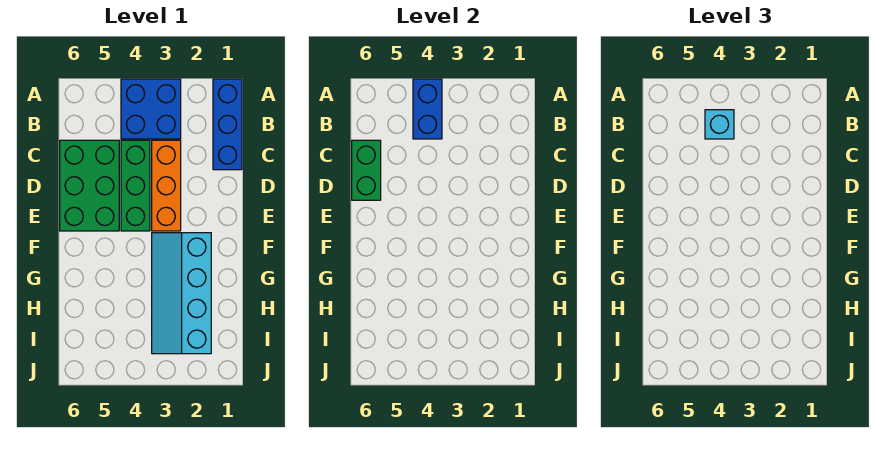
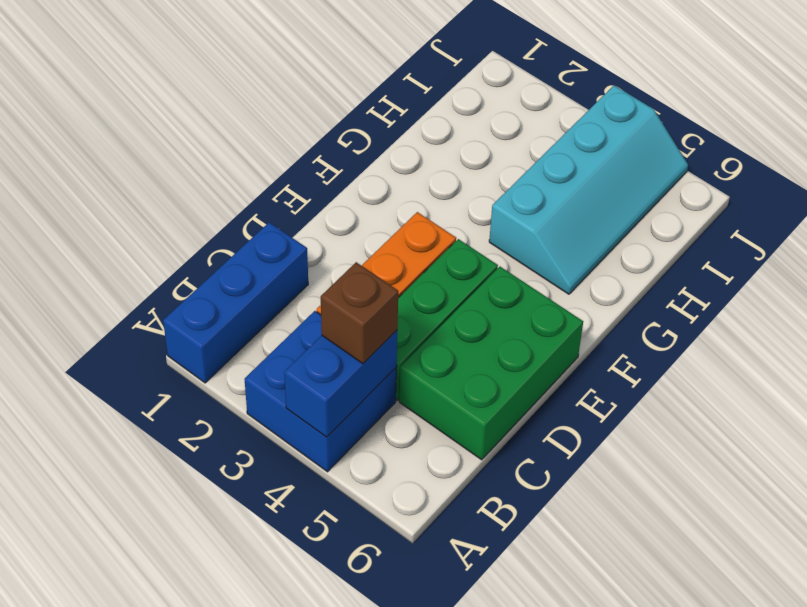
cyan brick B4 level 3 -> brown brick B4 level 3
green brick C6:D6 level 2 -> none
cyan slope F2:I3 level 1 top 2 -> cyan slope G4:J5 level 1 top 4

